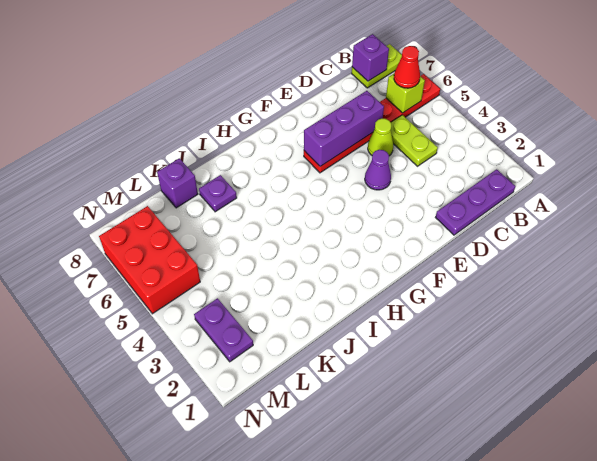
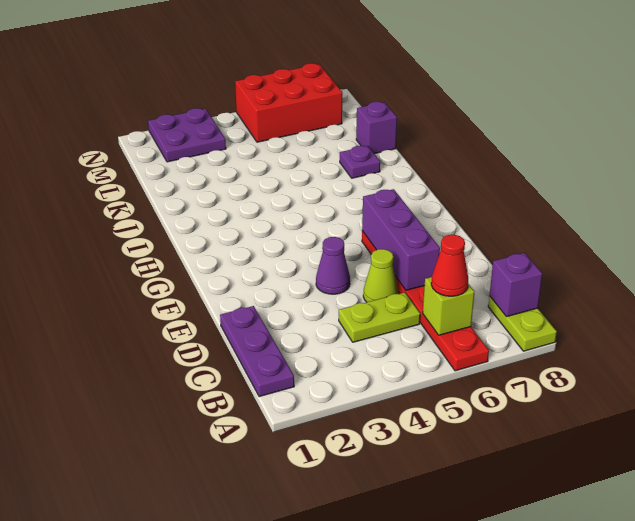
purple plate M2:M3 level 1 -> purple plate M2:N3 level 1

